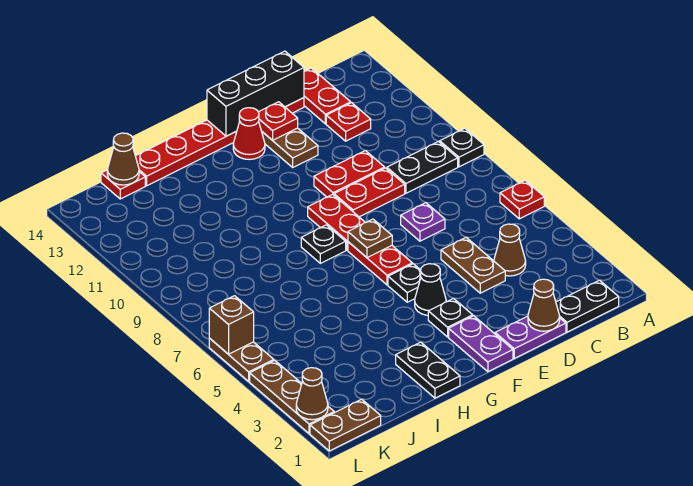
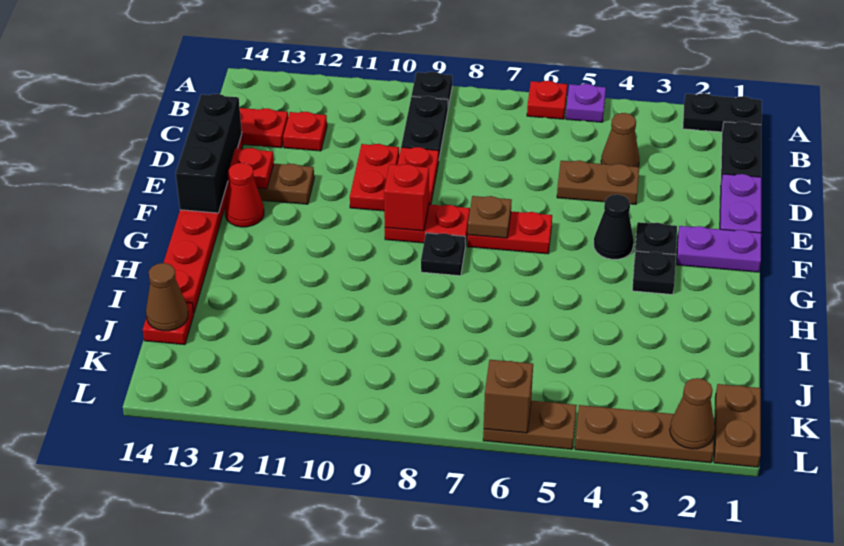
brown cone D1 level 2 -> none
purple plate D7 level 1 -> purple plate A5 level 1
black plate F5 level 1 -> black plate G3 level 1
none -> red brick F9 level 2
black plate H1:H2 level 1 -> black plate A1:A2 level 1

